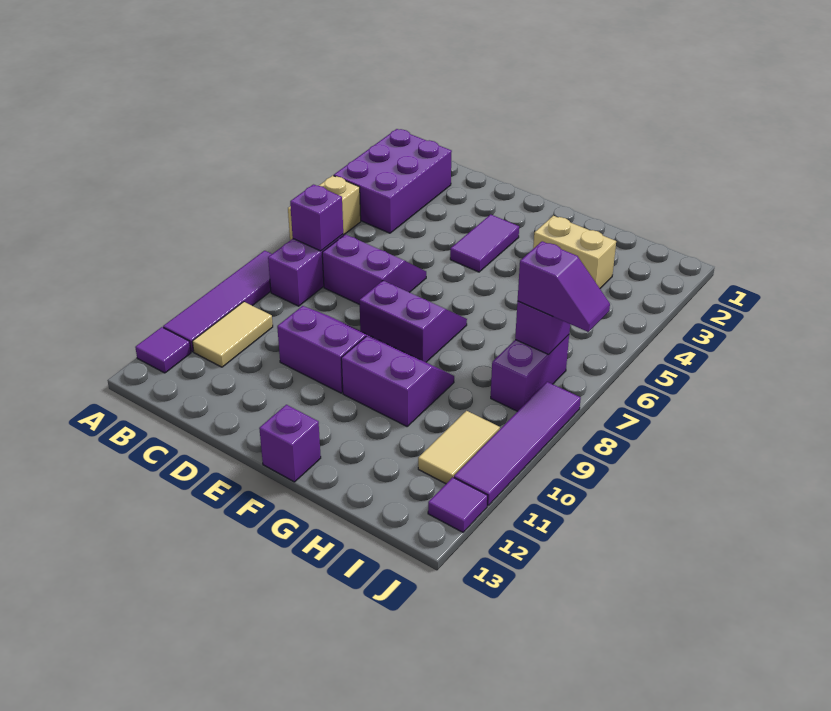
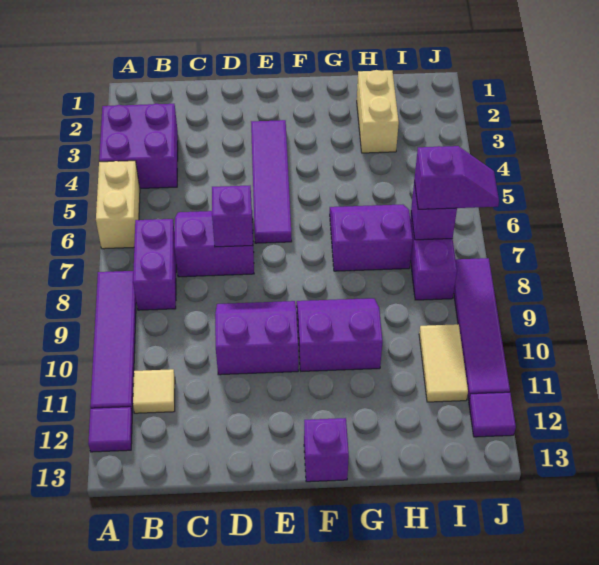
purple brick A2:B4 level 1 -> purple brick A3:B4 level 1
purple brick B7 level 2 -> purple brick D7 level 2
tan tile B10:B11 level 1 -> tan tile B11 level 1
purple tile E3:E4 level 1 -> purple tile E3:E6 level 1
purple slope E7:F8 level 1 top 8 -> purple slope G6:H7 level 1 top 7
tan brick G3:H3 level 1 -> tan brick H2:H3 level 1

